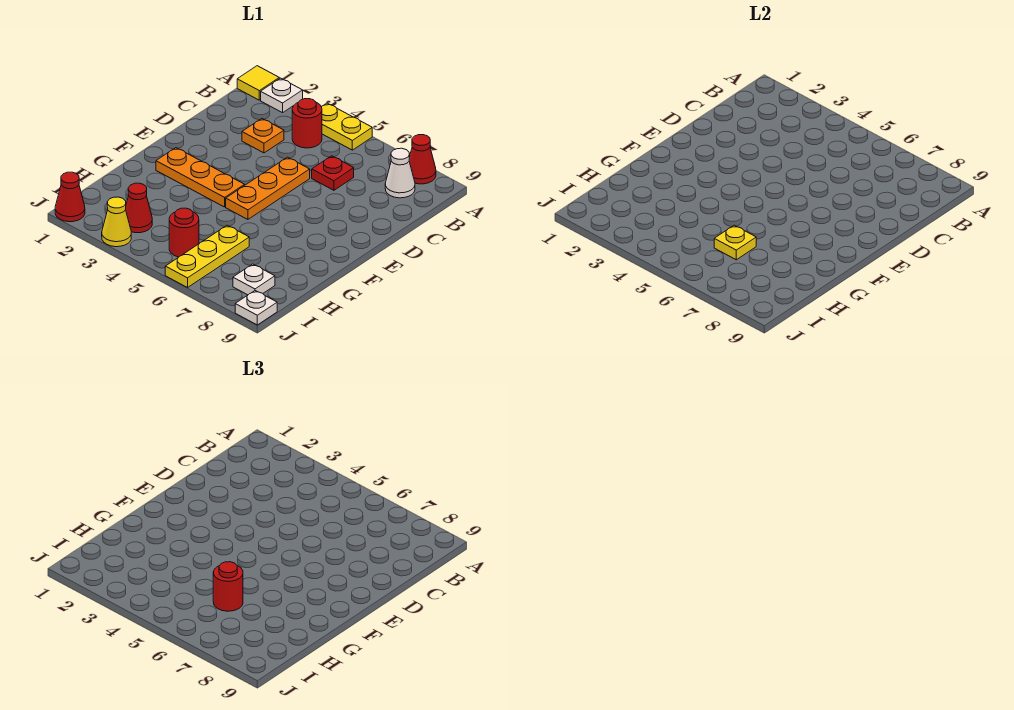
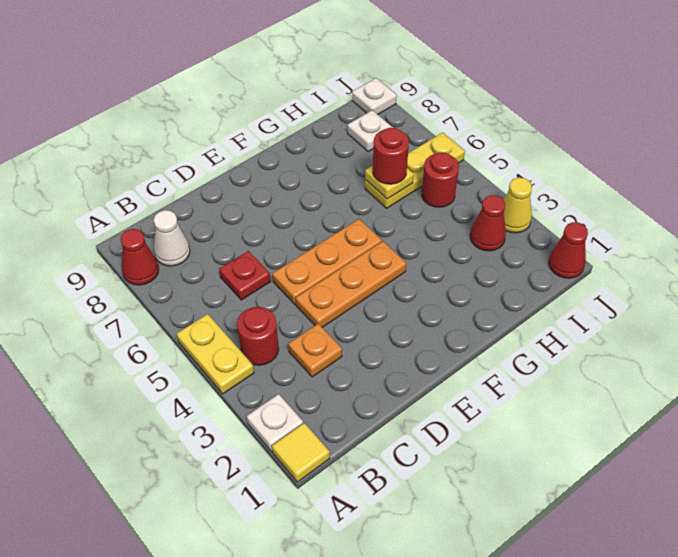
orange plate F2:F4 level 1 -> orange plate D4:F4 level 1

